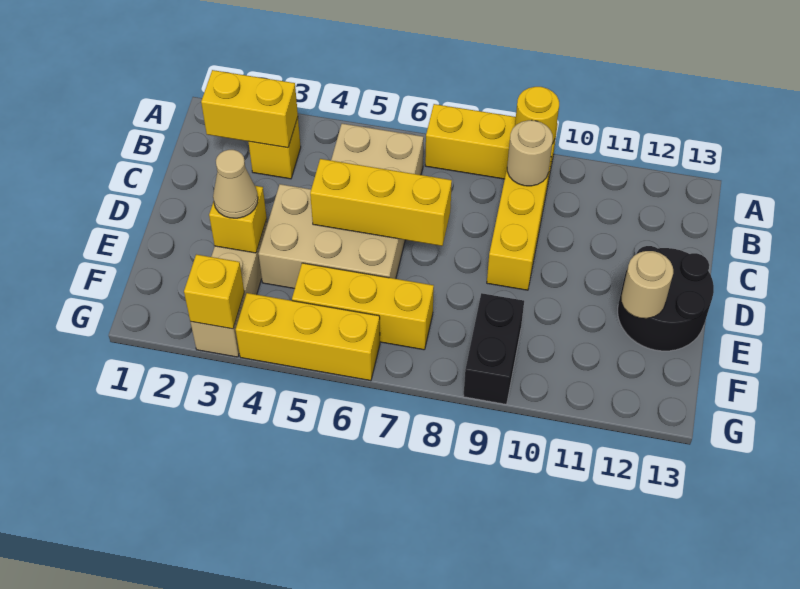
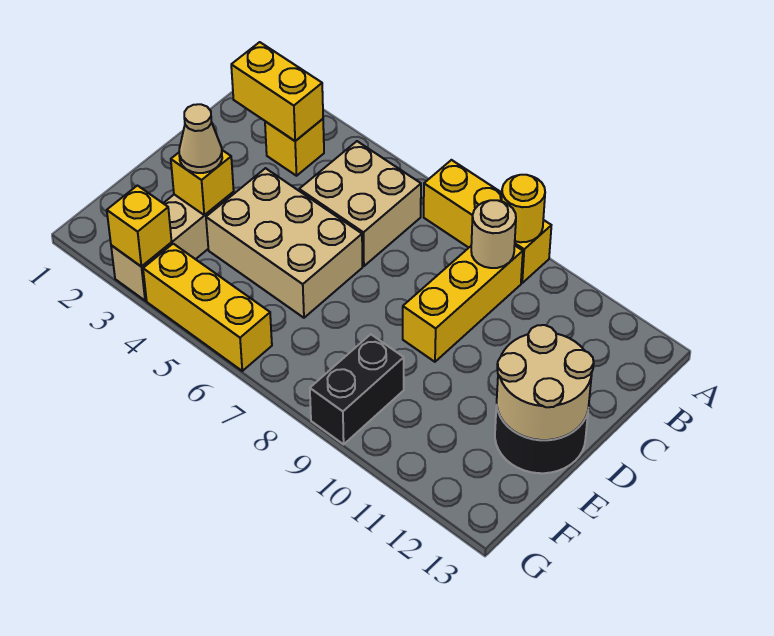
yellow brick D5:D7 level 2 -> none
tan round brick E12 level 2 -> tan round brick D12:E13 level 2
yellow brick F5:F7 level 1 -> none

